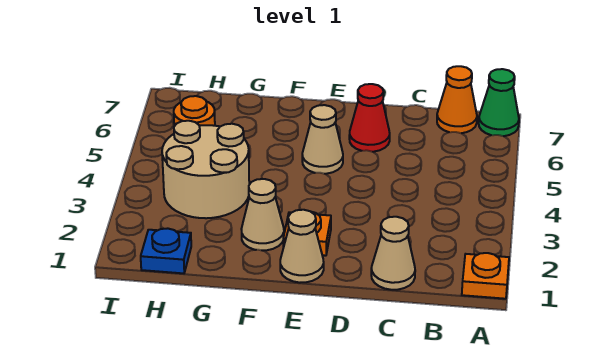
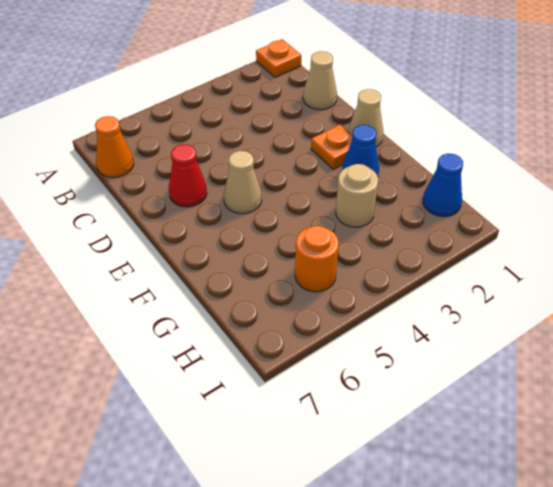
green cone A7 level 1 -> none
tan cone F2 level 1 -> blue cone F2 level 1
tan round brick G3:H4 level 1 -> tan round brick G3 level 1
blue plate H1 level 1 -> blue cone H1 level 1

